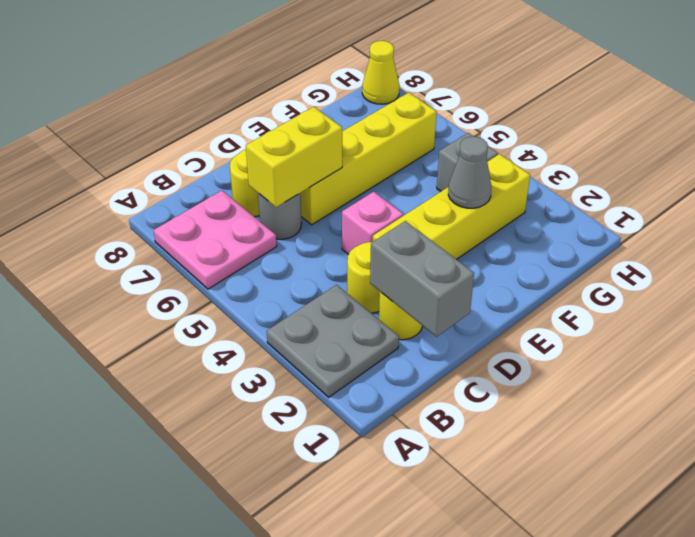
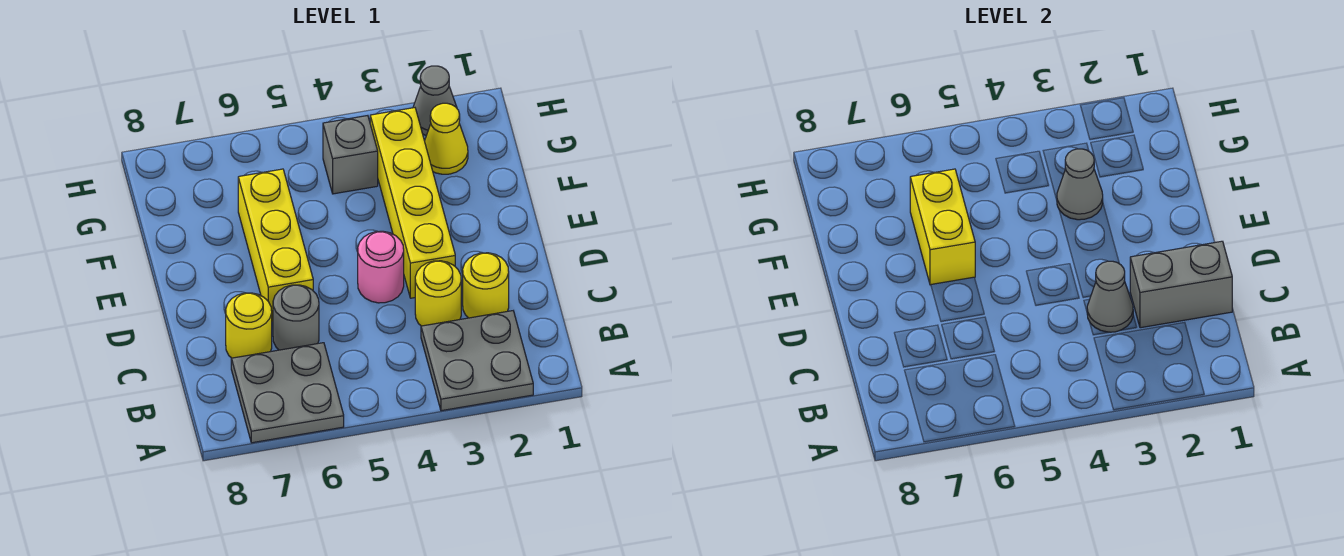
pink plate A6:B7 level 1 -> grey plate A6:B7 level 1
none -> grey cone C3 level 2
yellow brick C6:D6 level 2 -> yellow brick E6:F6 level 2
pink brick D4 level 1 -> pink round brick D4 level 1
yellow brick D6:G6 level 1 -> yellow brick D6:F6 level 1
none -> grey cone H2 level 1
yellow cone H8 level 1 -> yellow cone G2 level 1

